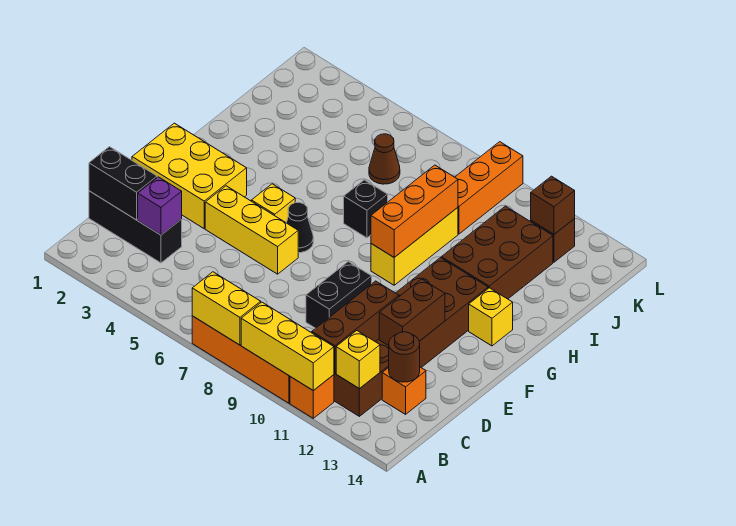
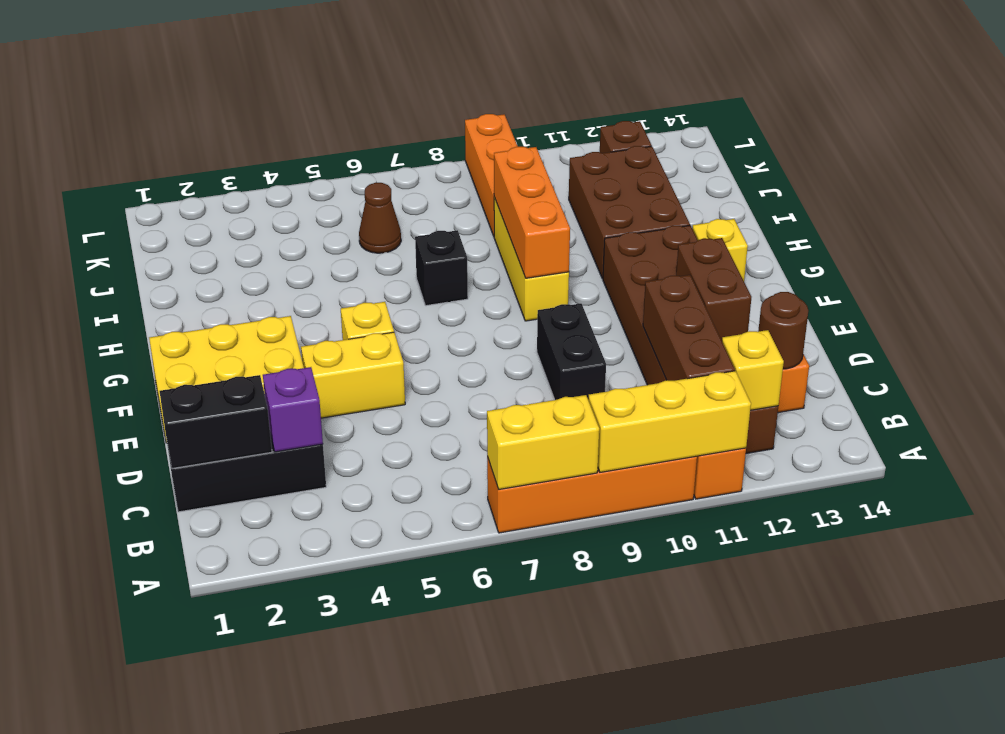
yellow brick E4:E6 level 1 -> yellow brick E4:E5 level 1
black cone F6 level 1 -> none
brown brick K12 level 2 -> none

